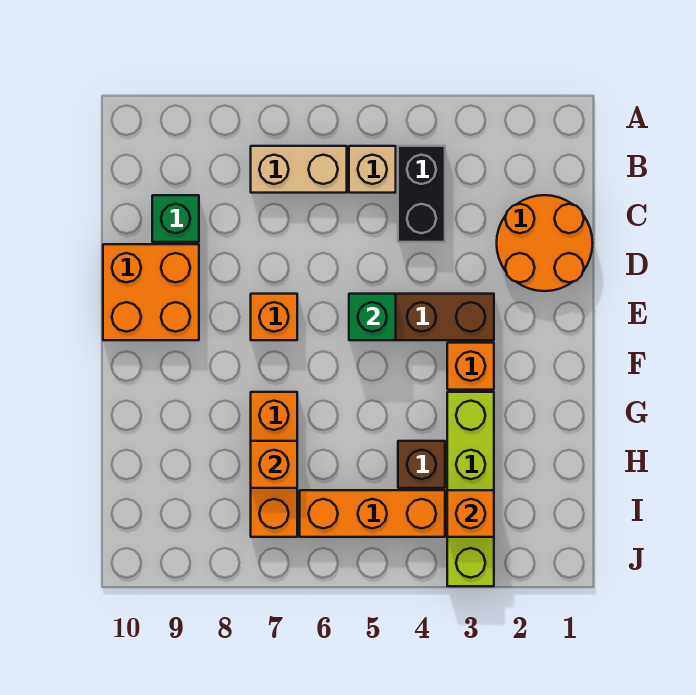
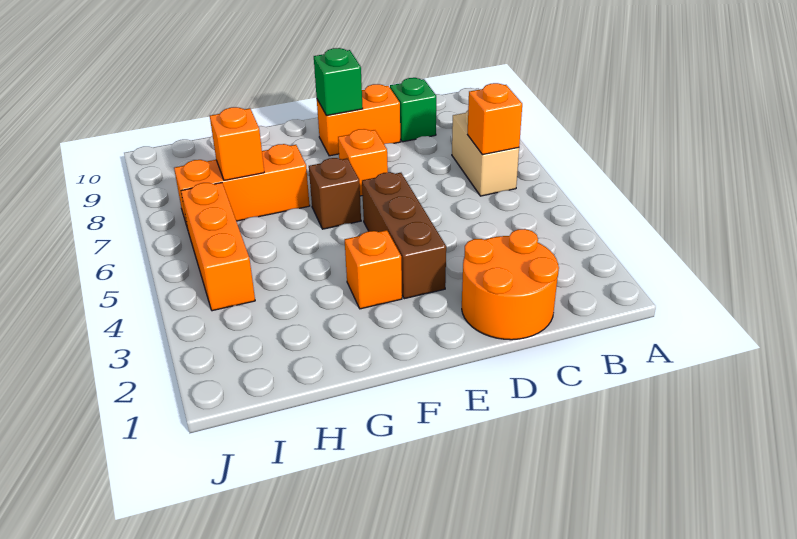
black brick B4:C4 level 1 -> none
tan brick B5 level 1 -> none
orange brick D9:E10 level 1 -> orange brick D9:E9 level 1
green brick E5 level 2 -> green brick E9 level 2
lime brick G3:J3 level 1 -> none
brown brick H4 level 1 -> brown brick F6 level 1
orange brick I3 level 2 -> orange brick B6 level 2

